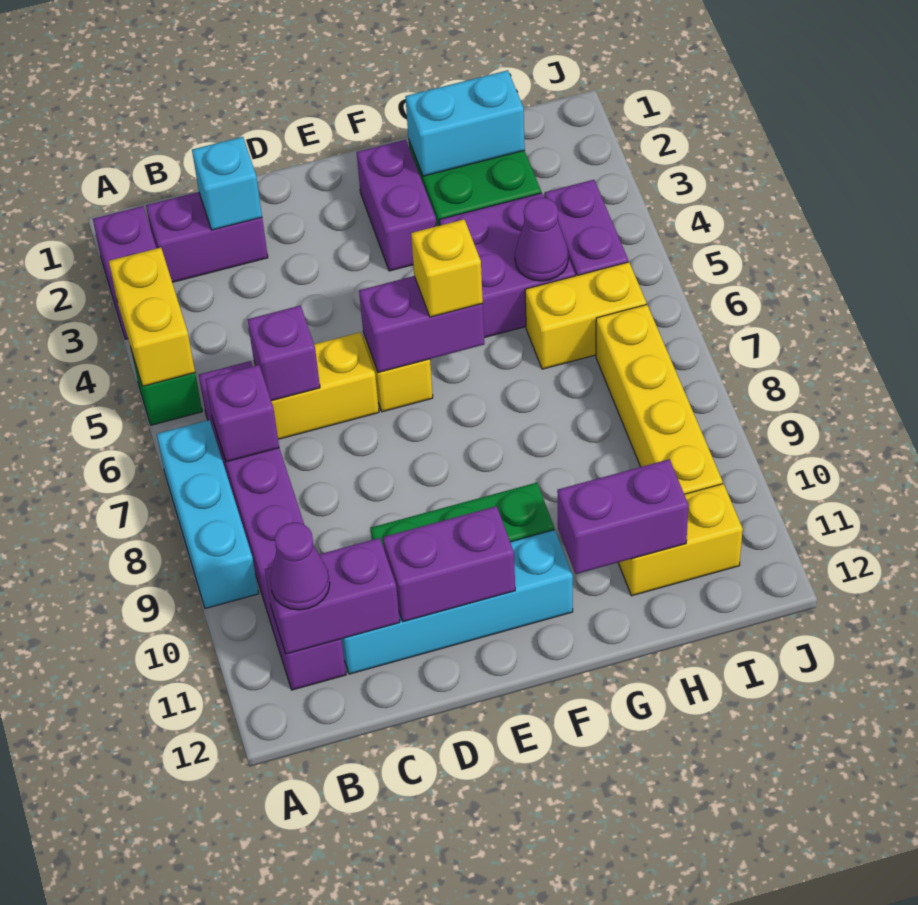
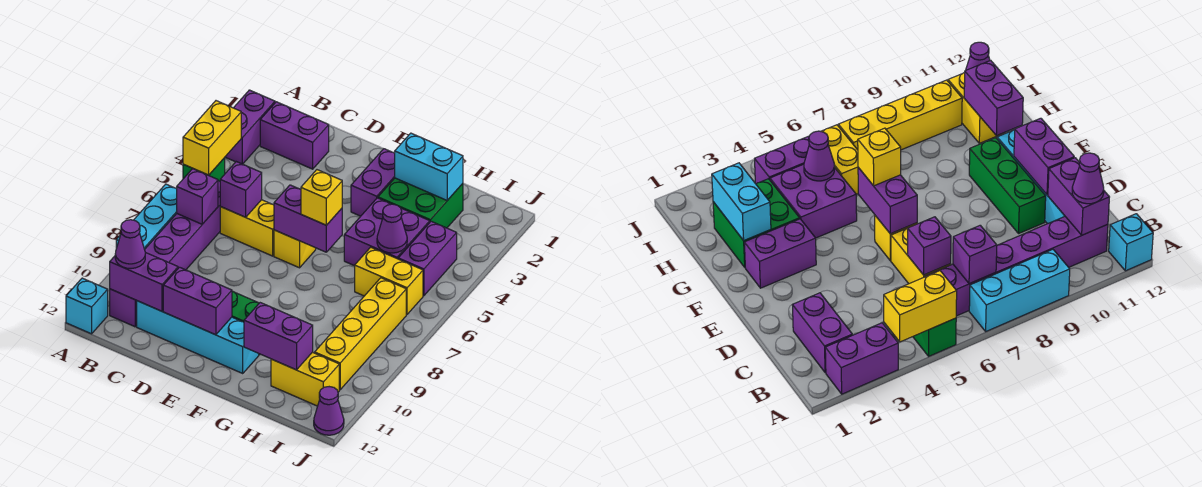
cyan brick C2 level 2 -> cyan brick A12 level 1
none -> purple cone J12 level 1

